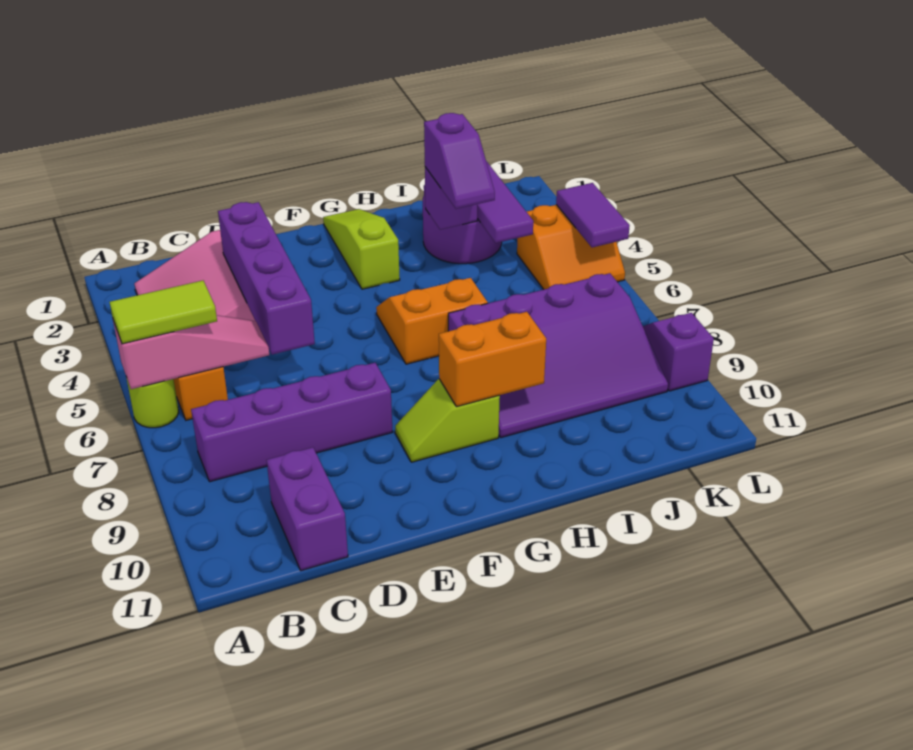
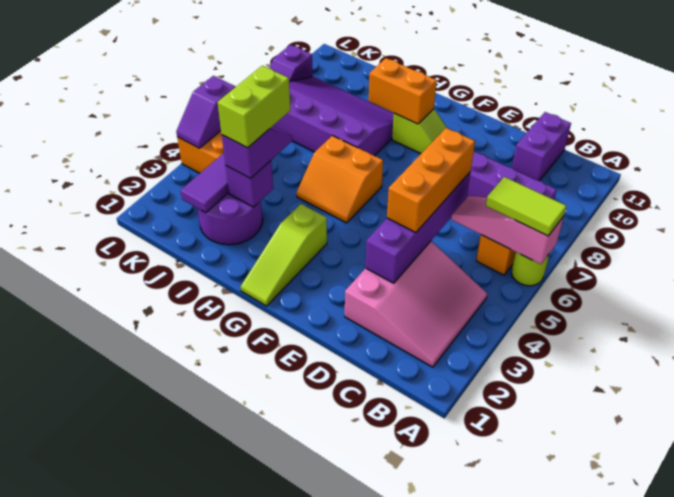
none -> orange brick D4:D6 level 3
none -> lime brick I3:I4 level 4
purple tile L4:L5 level 2 -> purple slope L4:L5 level 2 top 5

